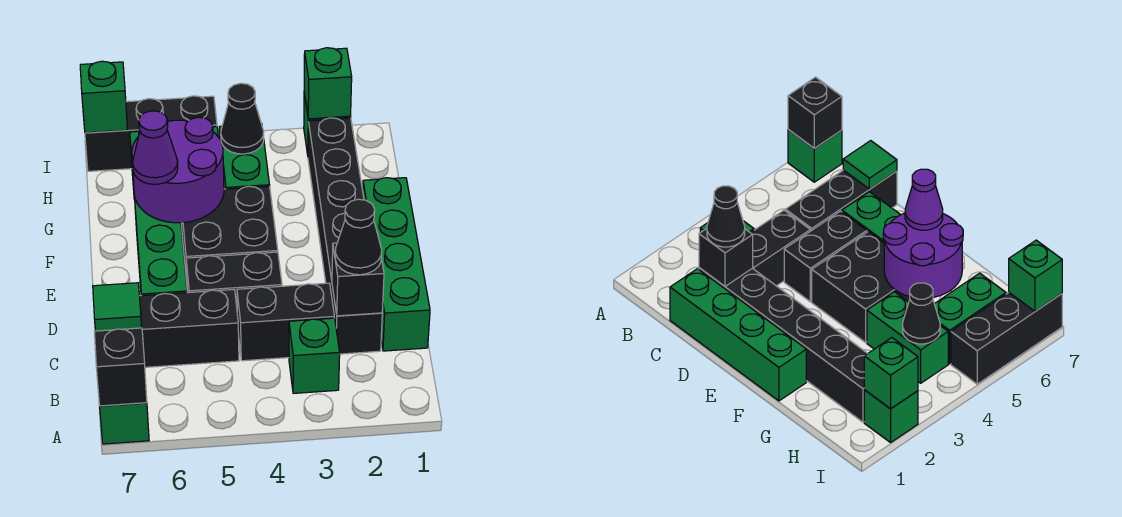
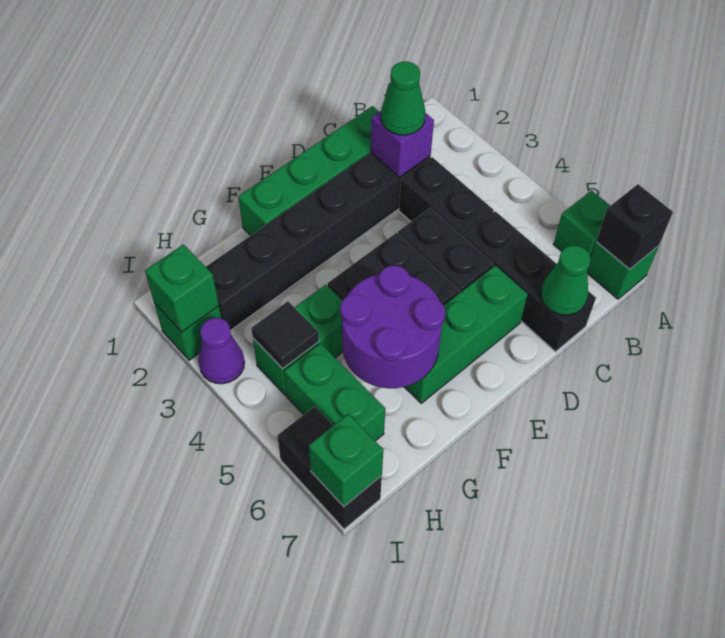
green brick B3 level 1 -> green brick A6 level 1
black brick C2 level 2 -> purple brick C2 level 2
black cone C2 level 3 -> green cone C2 level 3
green tile C7 level 2 -> green cone C7 level 2
purple cone F6 level 3 -> purple cone I3 level 1
black cone H4 level 2 -> black tile H4 level 2
black brick I5:I7 level 1 -> black brick I6:I7 level 1

